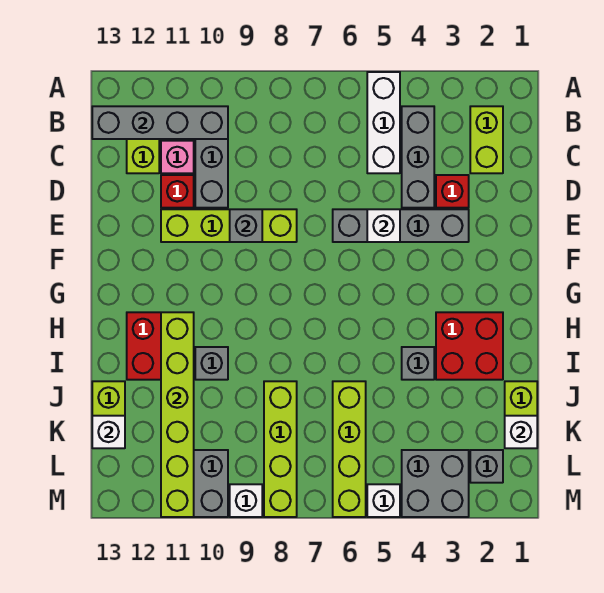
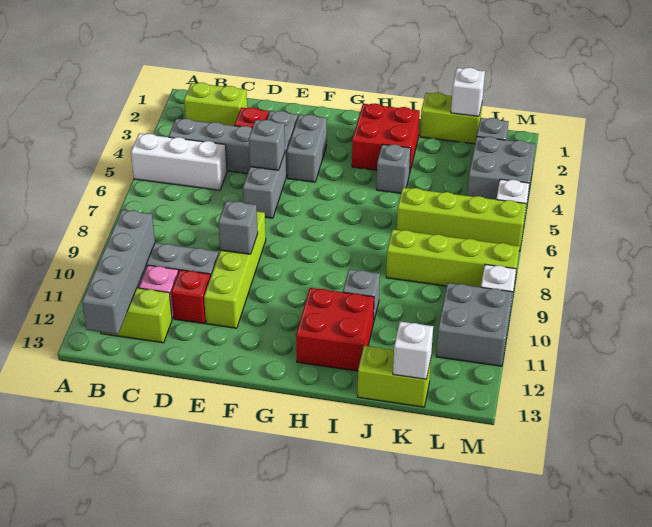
white brick E5 level 2 -> grey brick E5 level 2
none -> grey brick F3:F4 level 1
lime brick H11:M11 level 2 -> none

